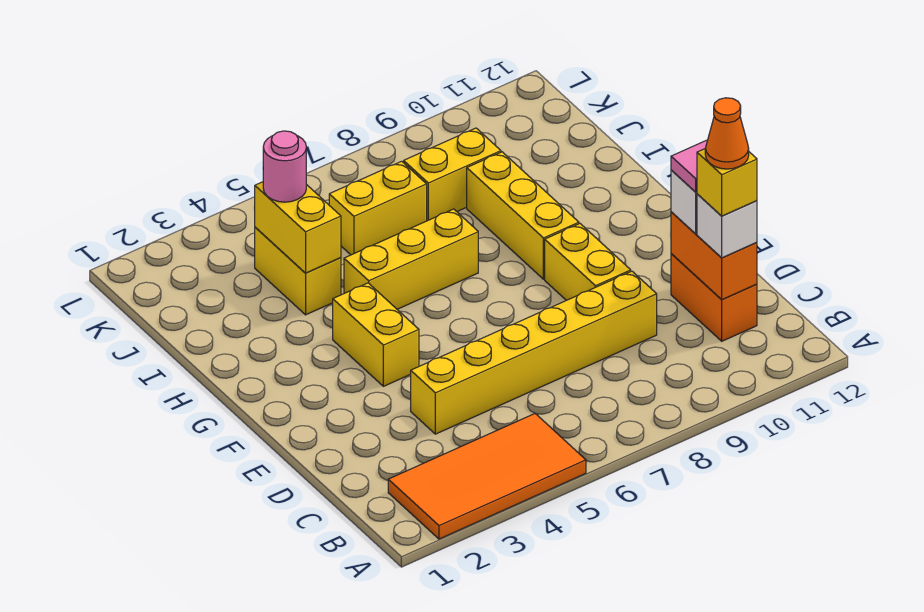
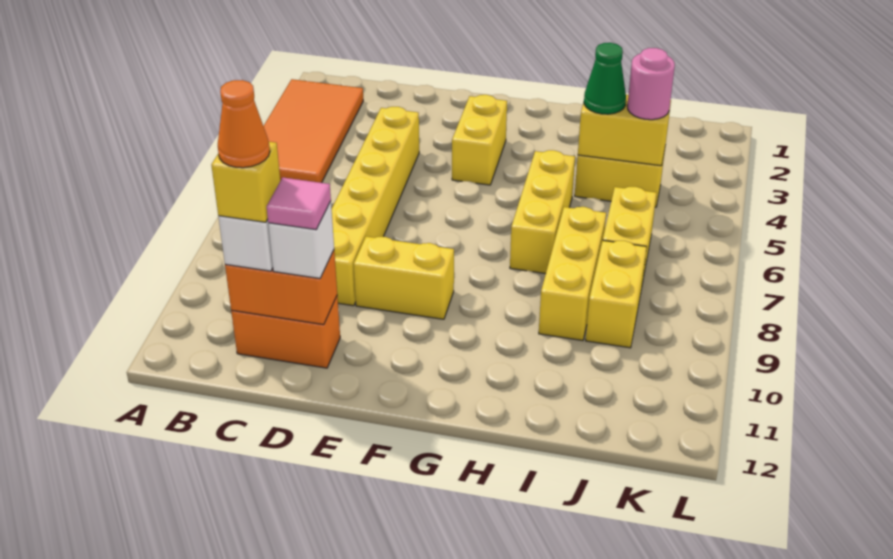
yellow brick F4:G4 level 1 -> yellow brick F3:F4 level 1
yellow brick G9:I9 level 1 -> yellow brick I7:I9 level 1
none -> green cone I4 level 3

